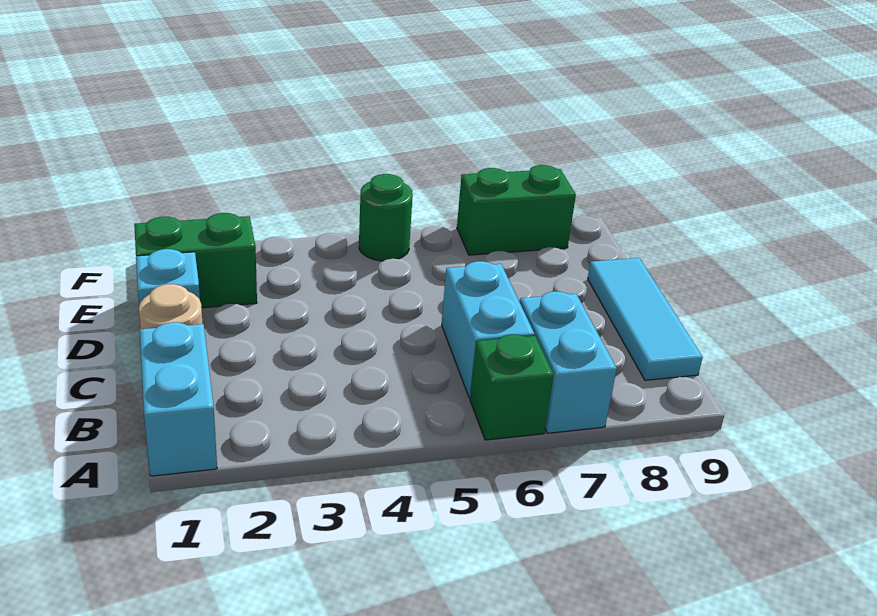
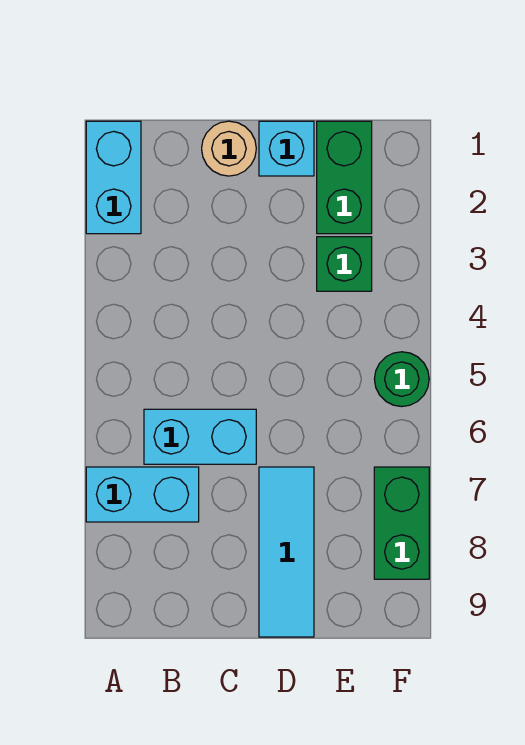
cyan brick A1:B1 level 1 -> cyan brick A1:A2 level 1
green brick A6 level 1 -> green brick E3 level 1
cyan tile B9:D9 level 1 -> cyan tile D7:D9 level 1

